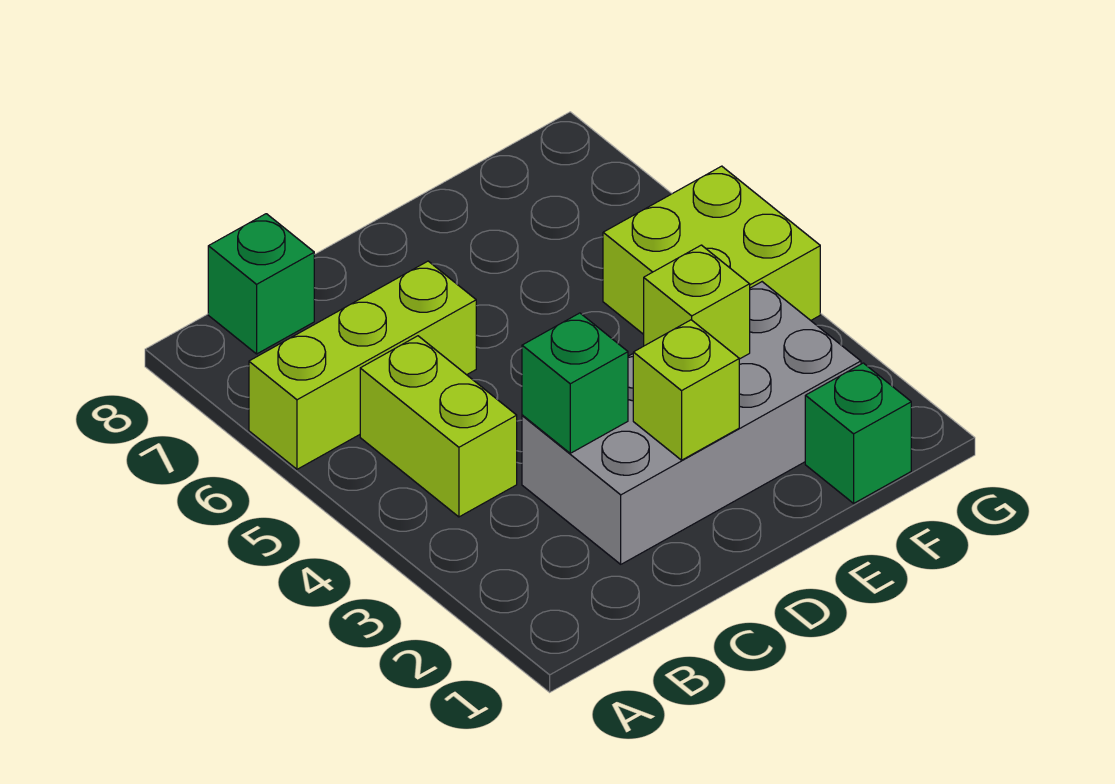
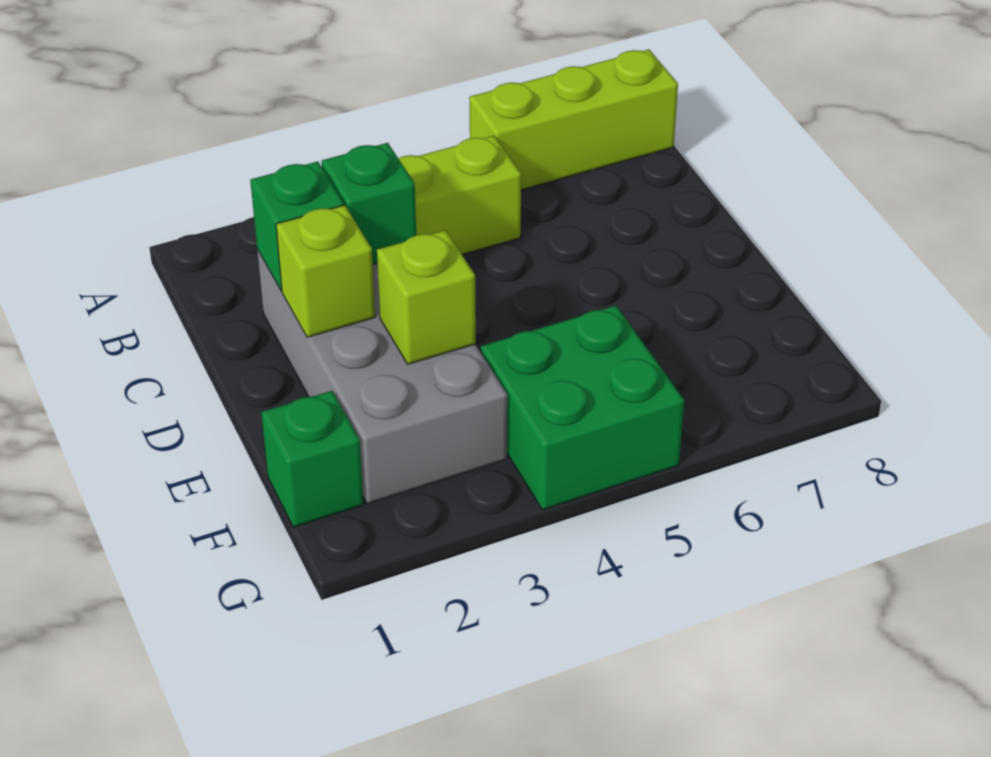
lime brick A6:C6 level 1 -> lime brick A6:A8 level 1
green brick B8 level 1 -> green brick C2 level 2
lime brick F4:G5 level 1 -> green brick F4:G5 level 1

